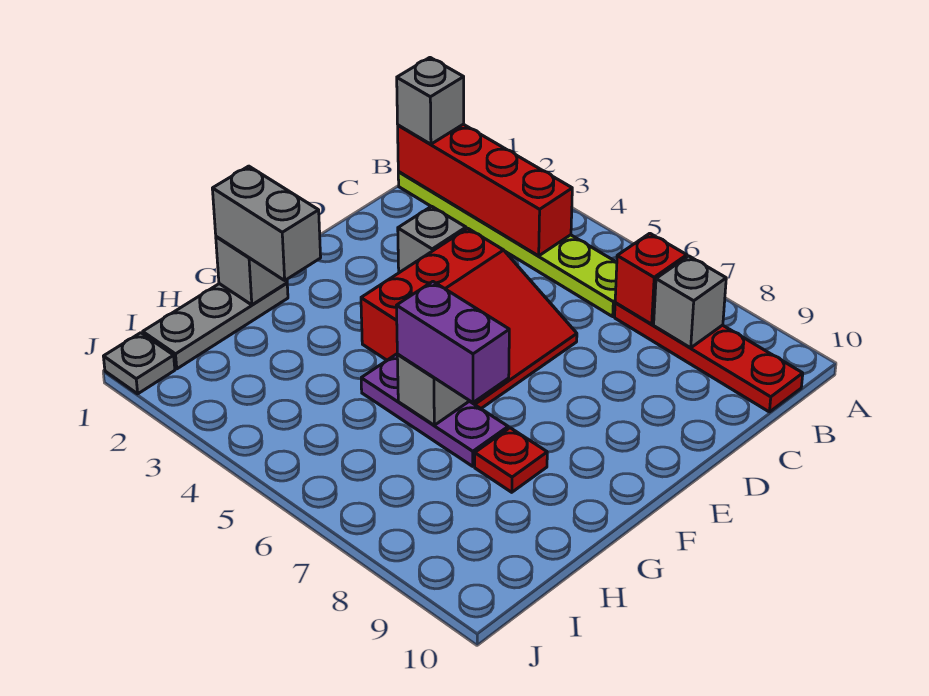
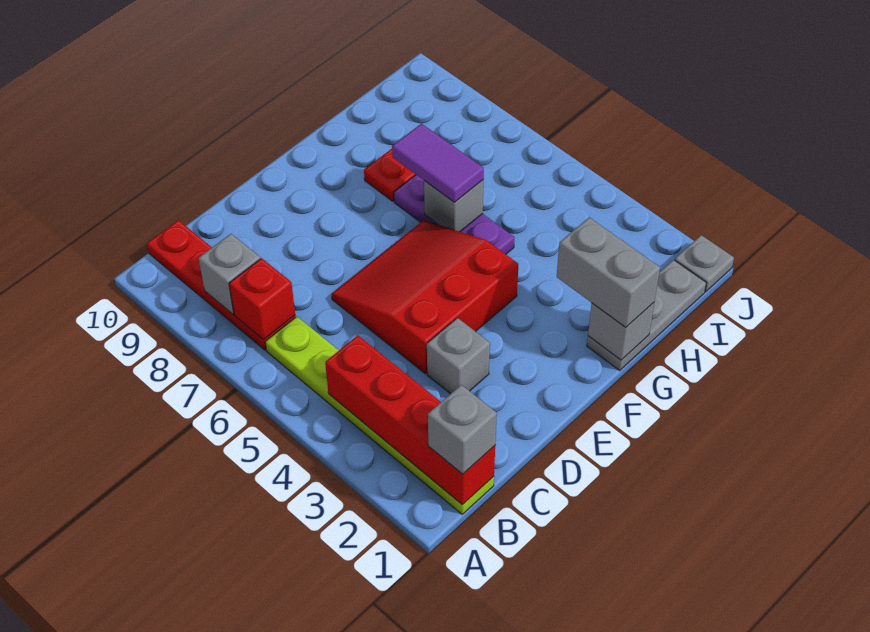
purple brick G6:G7 level 3 -> purple tile G6:G7 level 3

